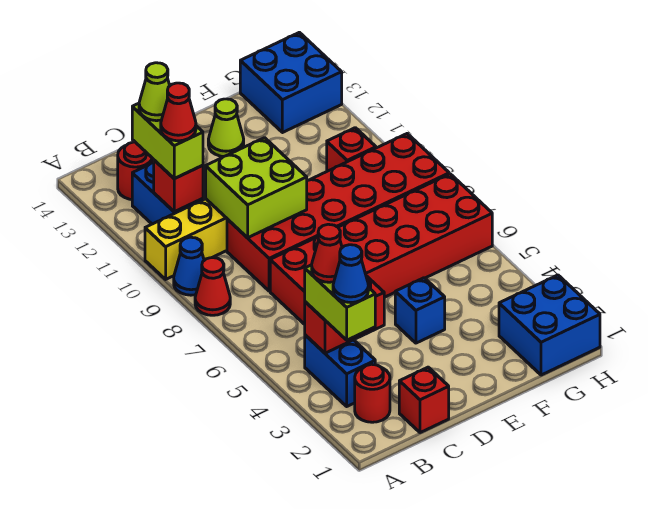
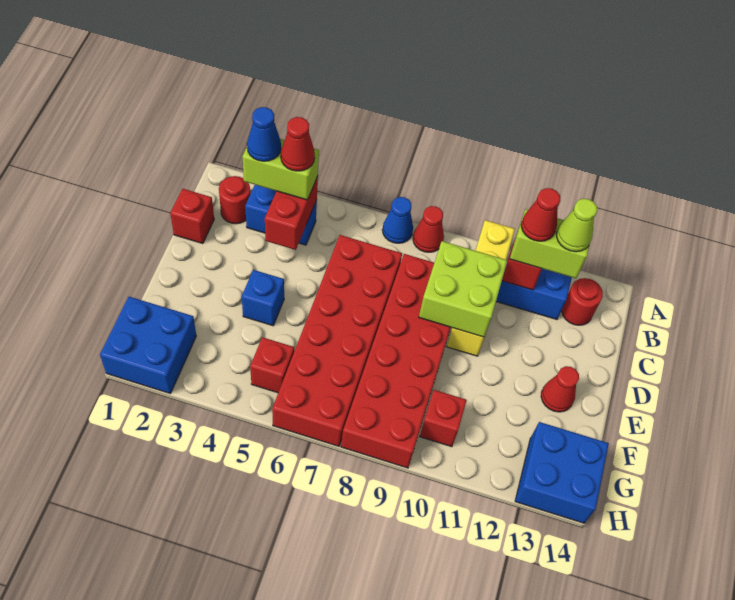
blue cone A9 level 1 -> blue cone A7 level 1
lime cone E13 level 1 -> red cone E13 level 1
none -> red brick G5 level 1

